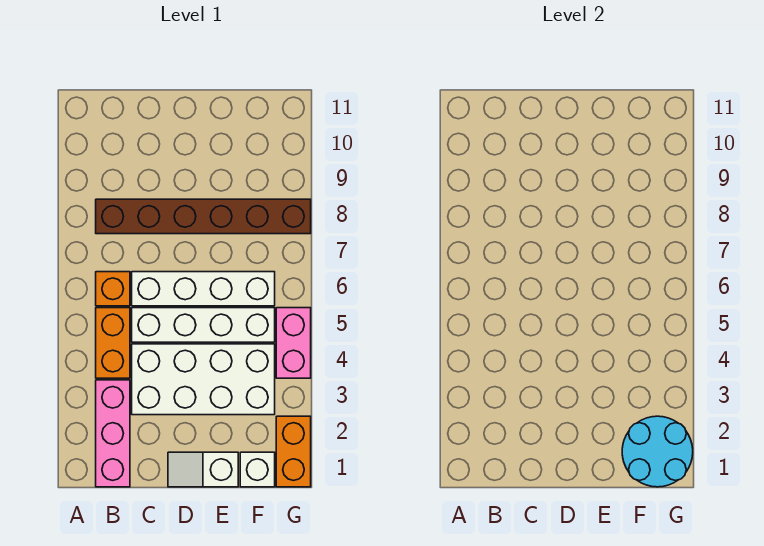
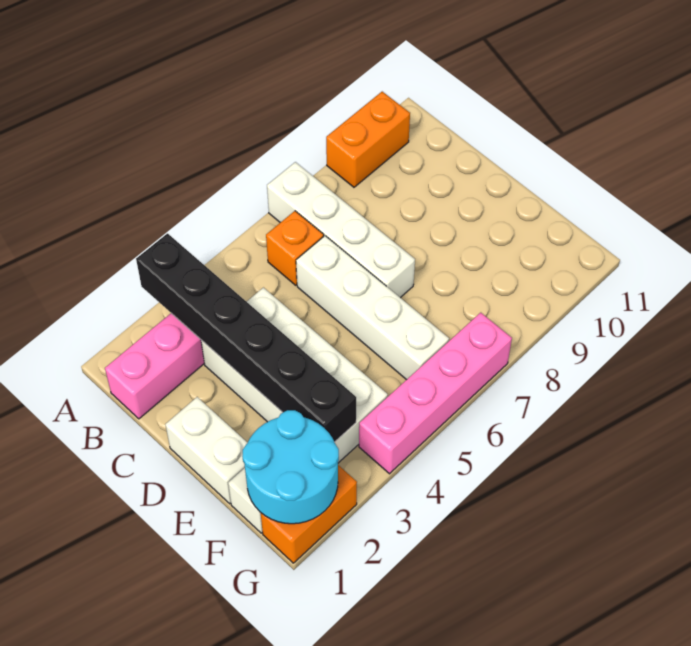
none -> black brick A3:F3 level 2
orange brick B4:B5 level 1 -> orange brick A9:A10 level 1
brown brick B8:G8 level 1 -> none
white brick C5:F5 level 1 -> white brick A7:D7 level 1
white slope D1:E1 level 1 top E -> white brick D1:E1 level 1
pink brick G4:G5 level 1 -> pink brick G4:G7 level 1

